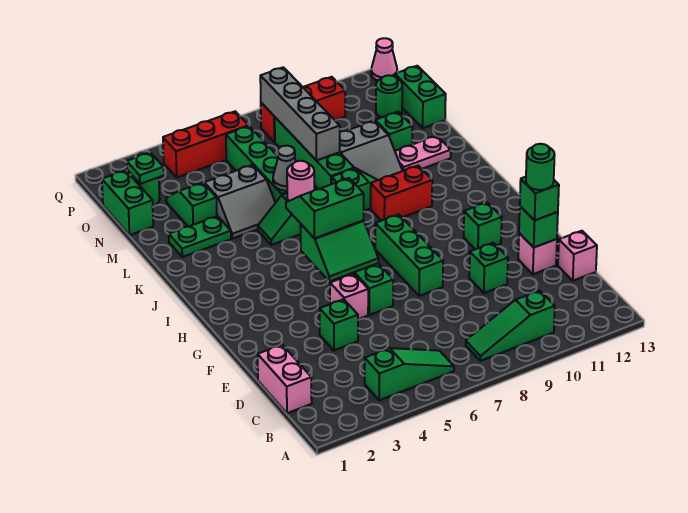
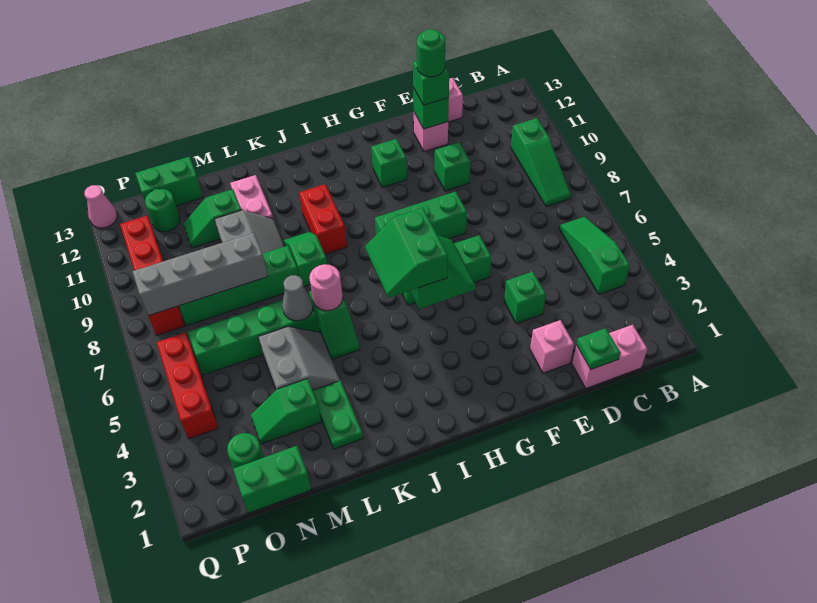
pink brick F5 level 1 -> pink brick E2 level 1
green plate O2 level 2 -> green plate D1 level 2
red brick P8:P10 level 1 -> red brick P8:P11 level 1

